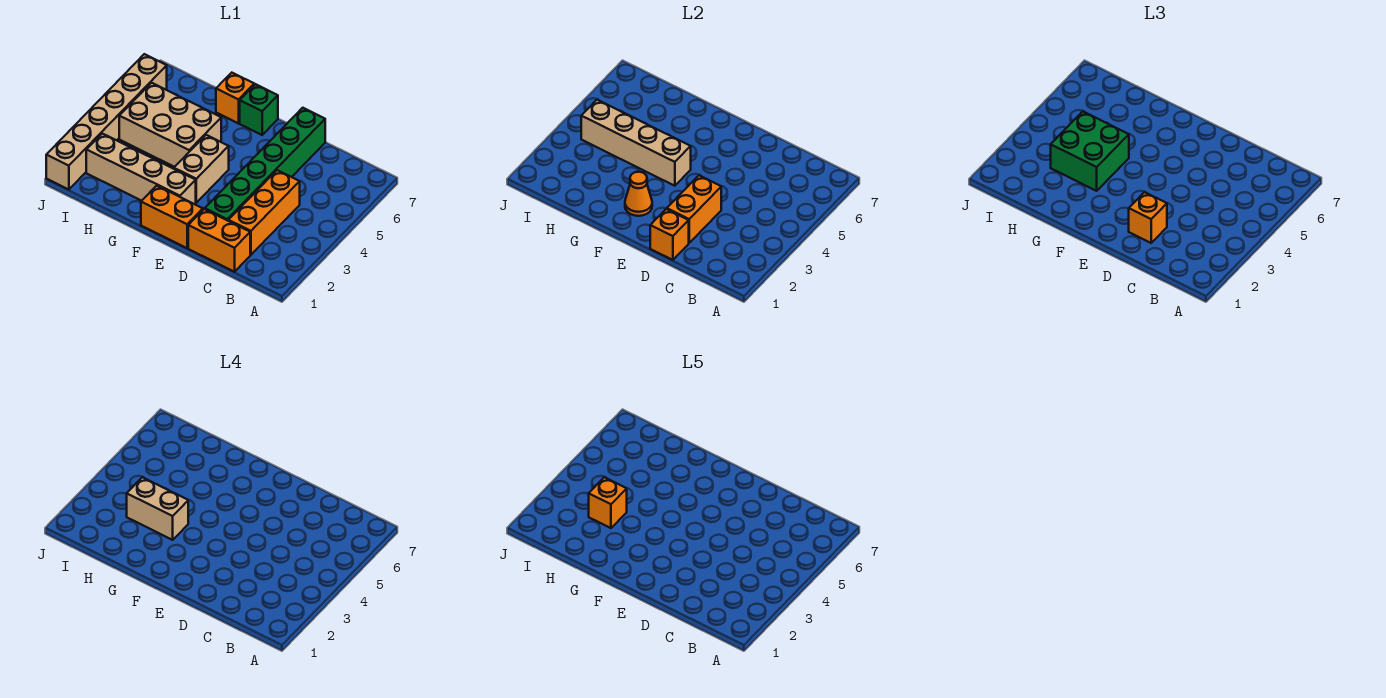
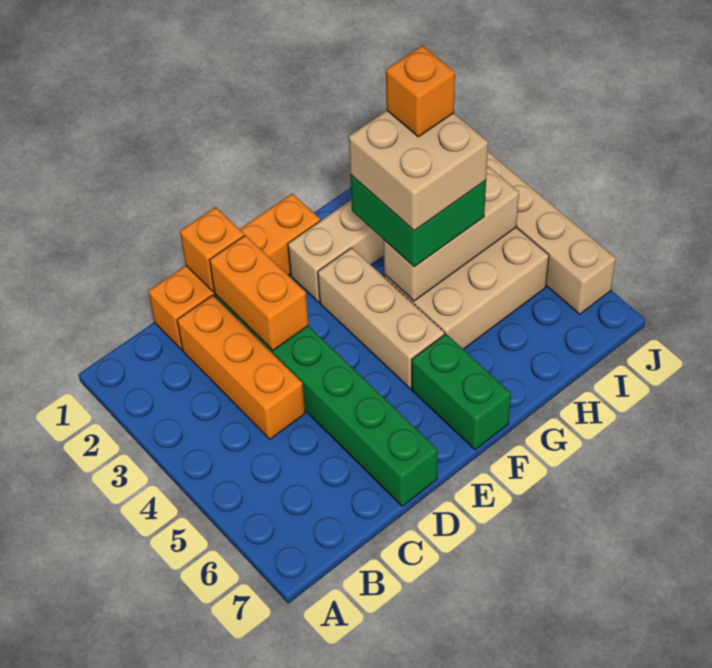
orange brick D2 level 3 -> none
orange cone F2 level 2 -> none
tan brick F3:F4 level 1 -> tan brick F3:F5 level 1
tan brick F4:I4 level 2 -> tan brick G4:I4 level 2
green brick F7 level 1 -> green brick F6:F7 level 1
tan brick G3:H3 level 4 -> tan brick G3:H4 level 4
orange brick G7 level 1 -> none

